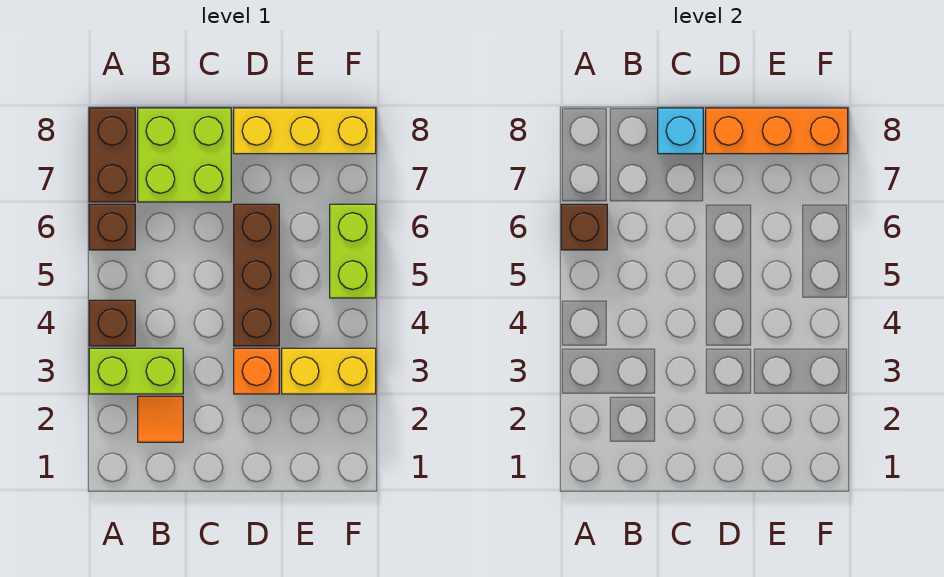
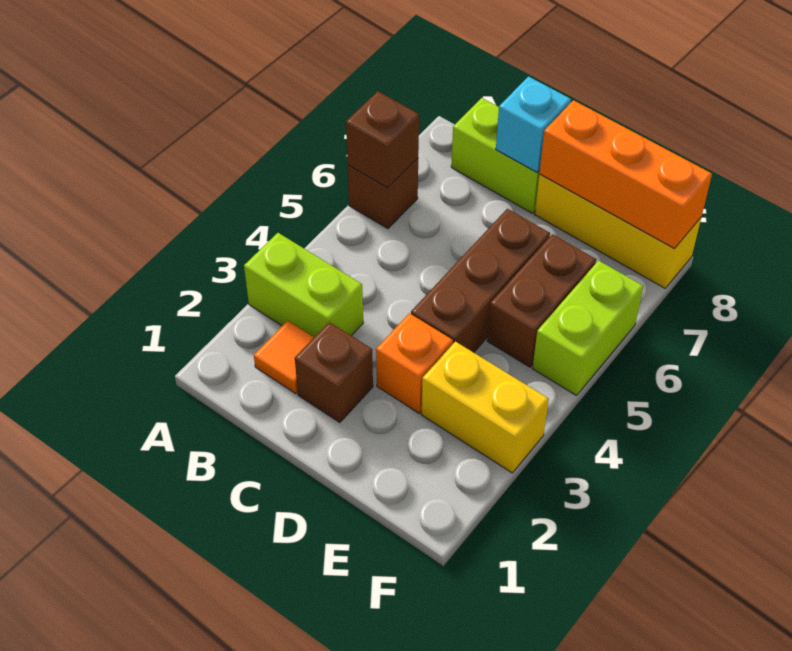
brown brick A4 level 1 -> brown brick C2 level 1
brown brick A7:A8 level 1 -> brown brick E5:E6 level 1
lime brick B7:C8 level 1 -> lime brick B8:C8 level 1

